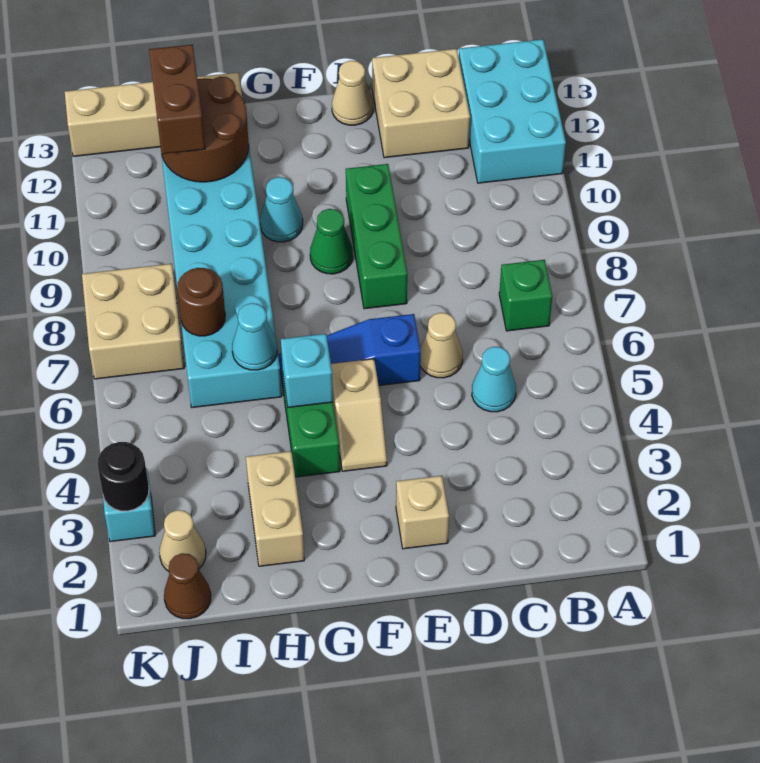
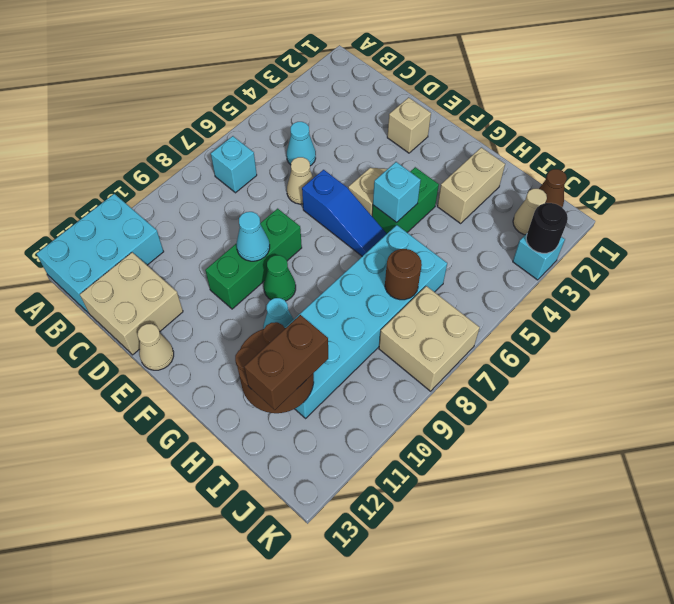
green brick B7 level 1 -> cyan brick B7 level 1
cyan cone H6 level 2 -> cyan cone E9 level 2
tan brick H13:K13 level 1 -> none

